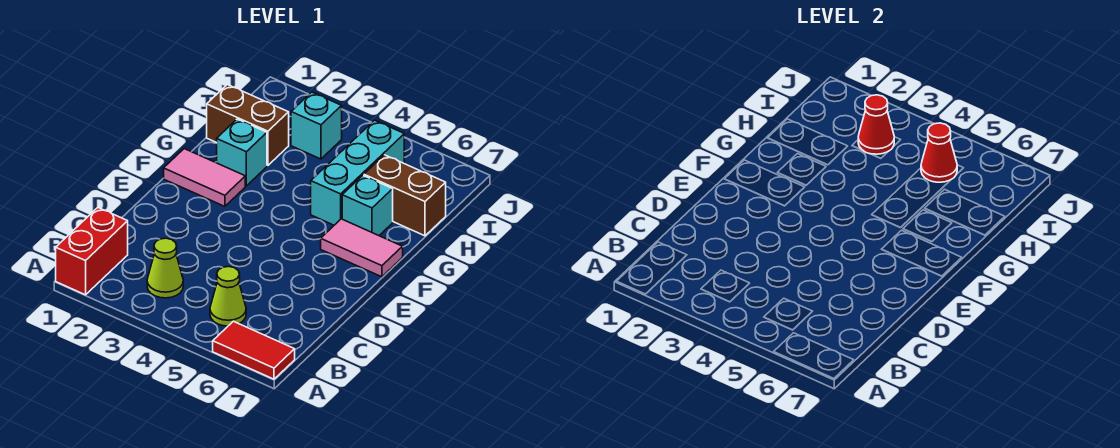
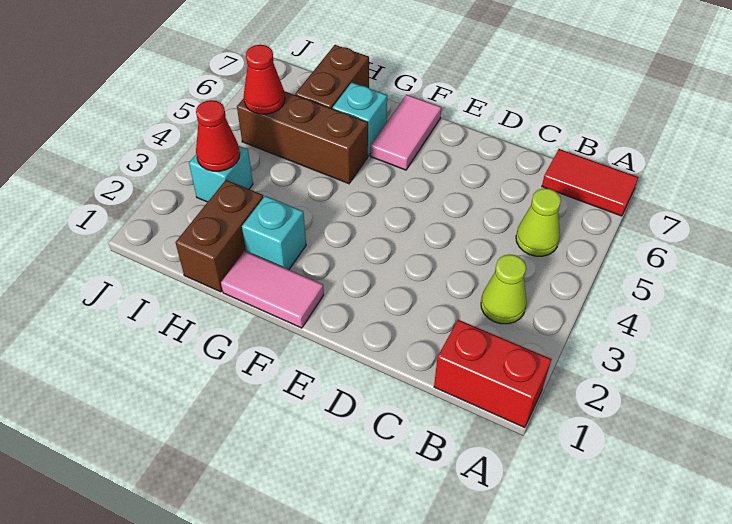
red tile A6:A7 level 1 -> red tile A7:B7 level 1
pink tile F1:F2 level 1 -> pink tile F1:G1 level 1
cyan brick G5:I5 level 1 -> brown brick G5:I5 level 1

